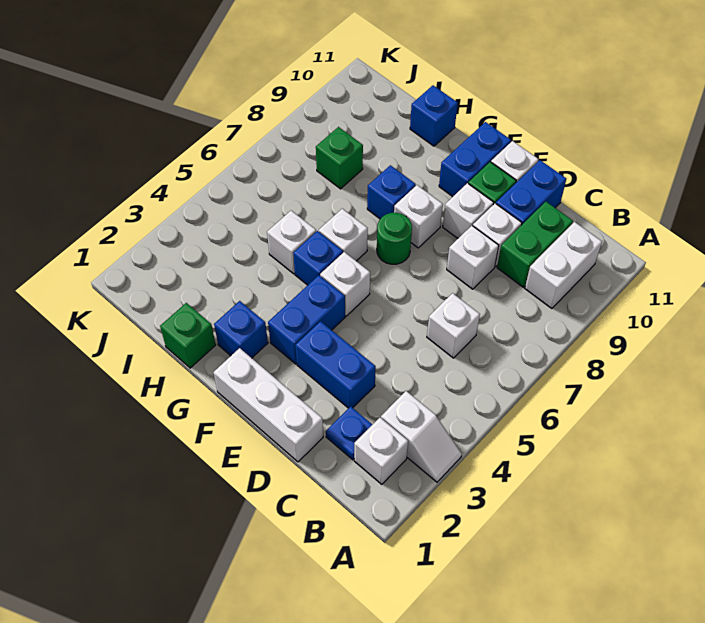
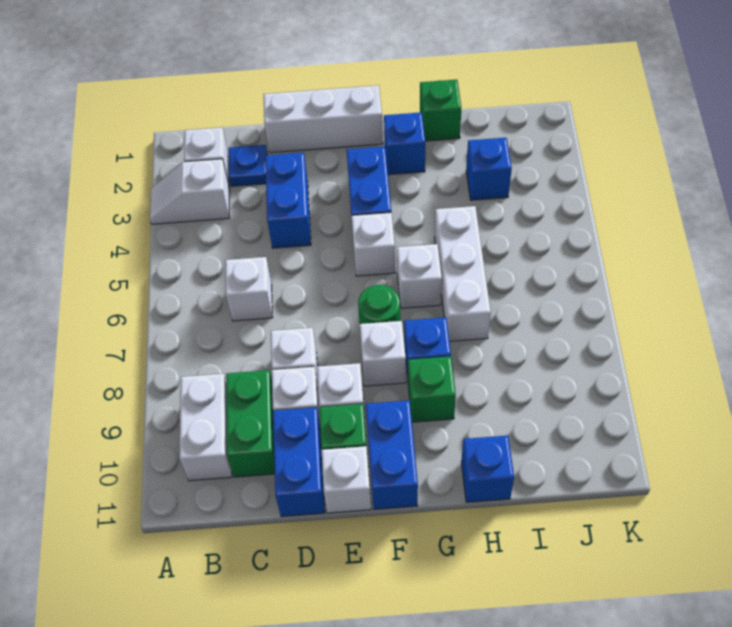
blue brick D3:E3 level 1 -> blue brick D3:D4 level 1
blue brick G5 level 1 -> blue brick I3 level 1
white brick H5 level 1 -> white brick H5:H7 level 1
green brick I8 level 1 -> green brick G9 level 1

